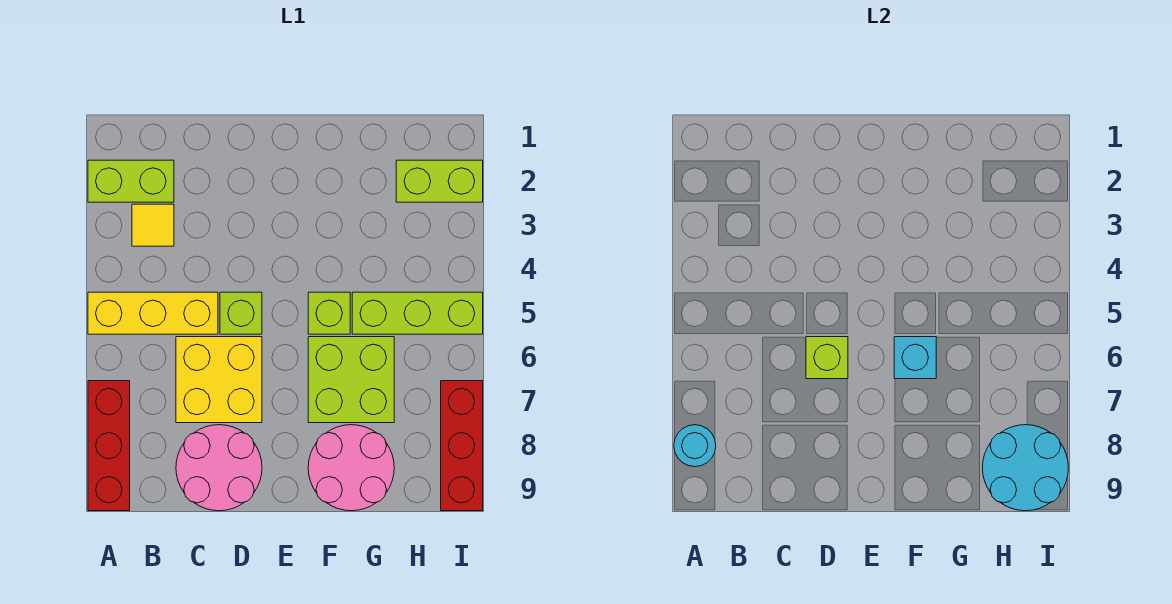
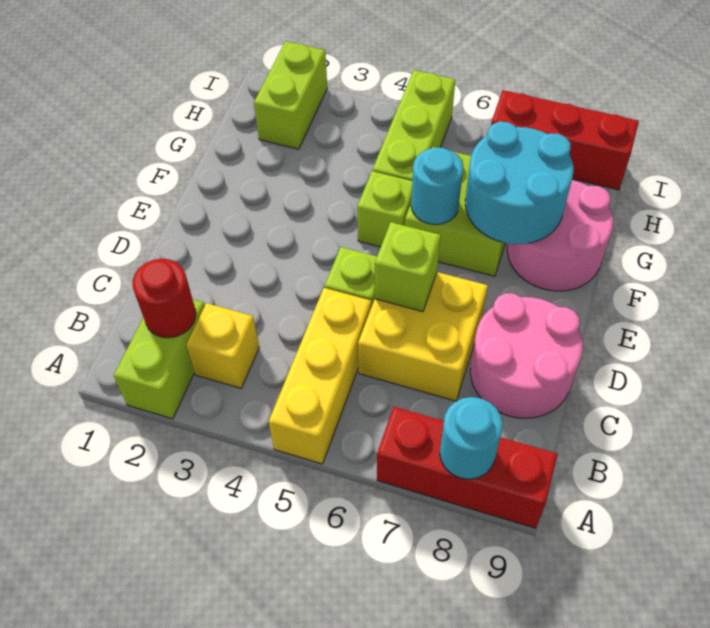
none -> red round brick B2 level 2
yellow tile B3 level 1 -> yellow brick B3 level 1
cyan brick F6 level 2 -> cyan round brick F6 level 2
cyan round brick H8:I9 level 2 -> cyan round brick F7:G8 level 2

